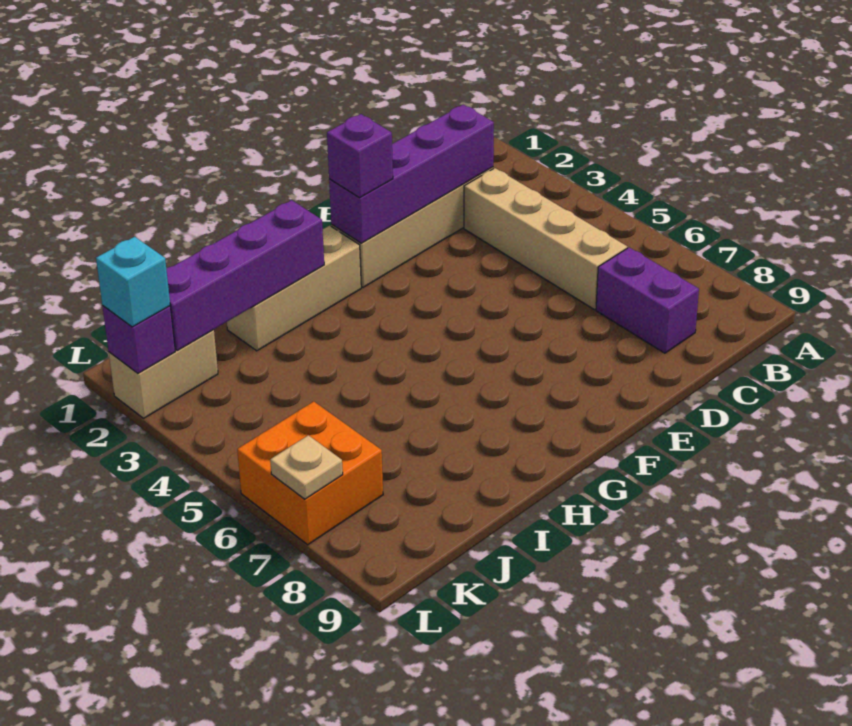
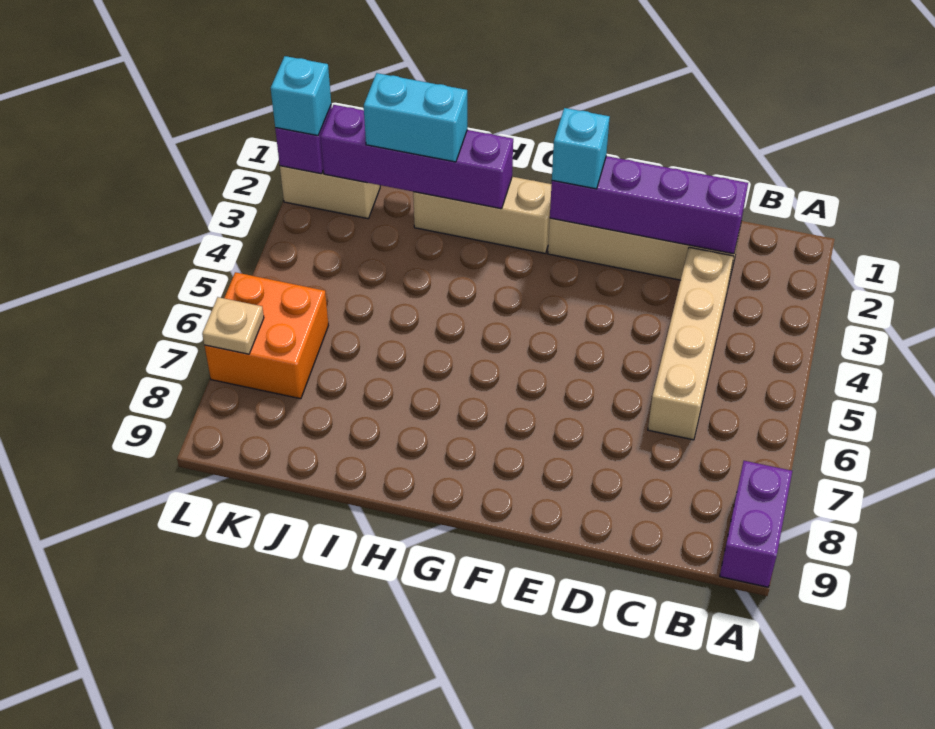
purple brick C7:C8 level 1 -> purple brick A8:A9 level 1
purple brick F2 level 3 -> cyan brick F2 level 3
none -> cyan brick I2:J2 level 3

